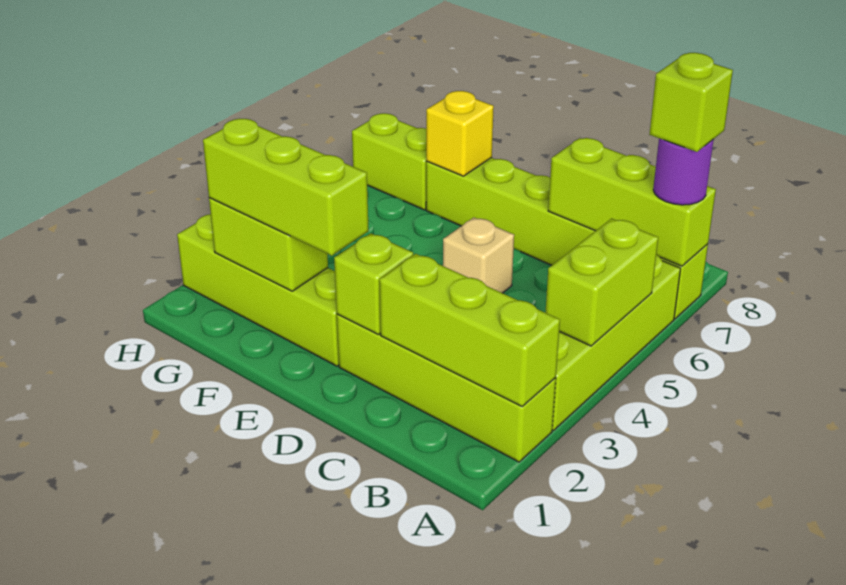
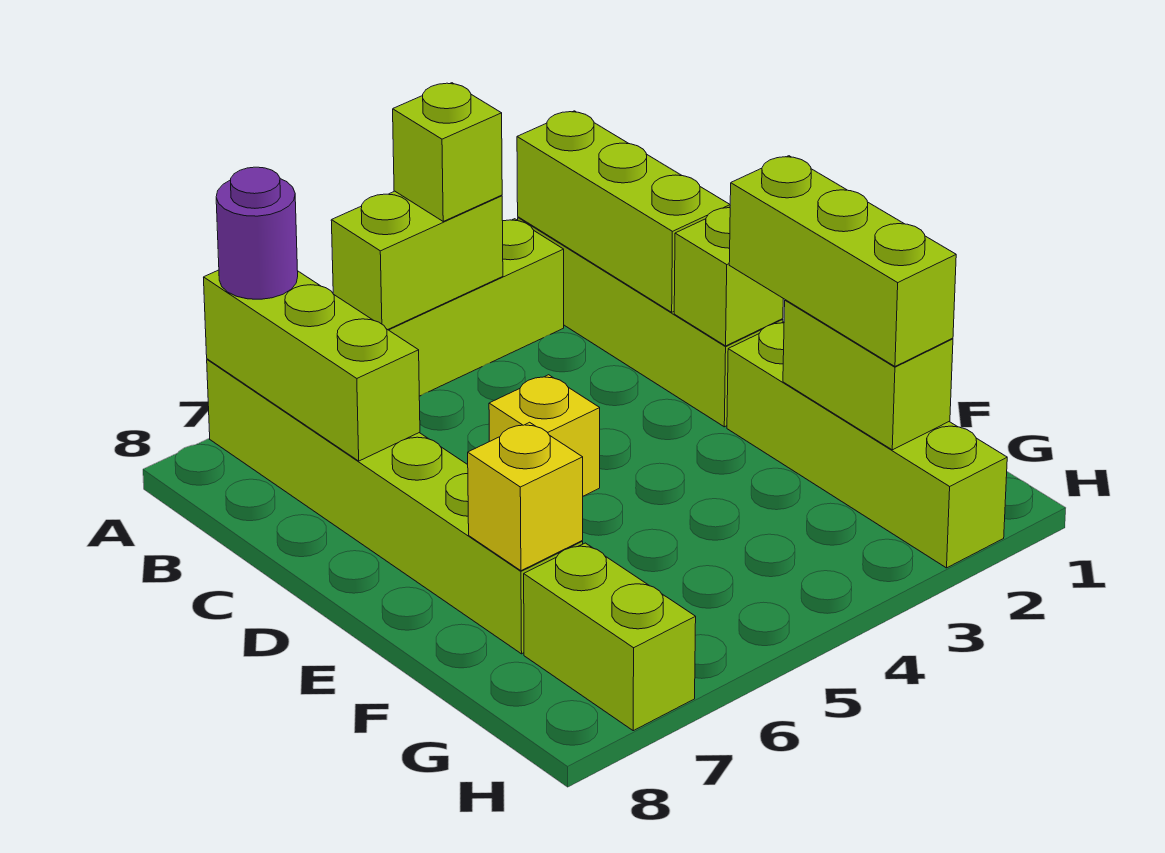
lime brick A7 level 4 -> lime brick A4 level 3
tan brick D5 level 1 -> yellow brick D5 level 1

